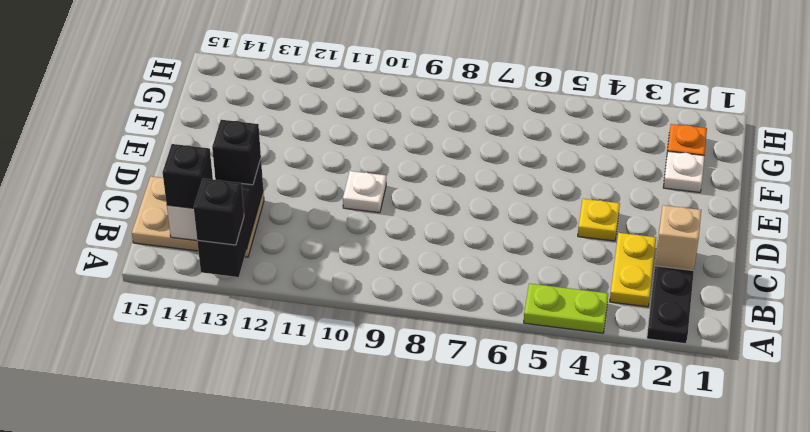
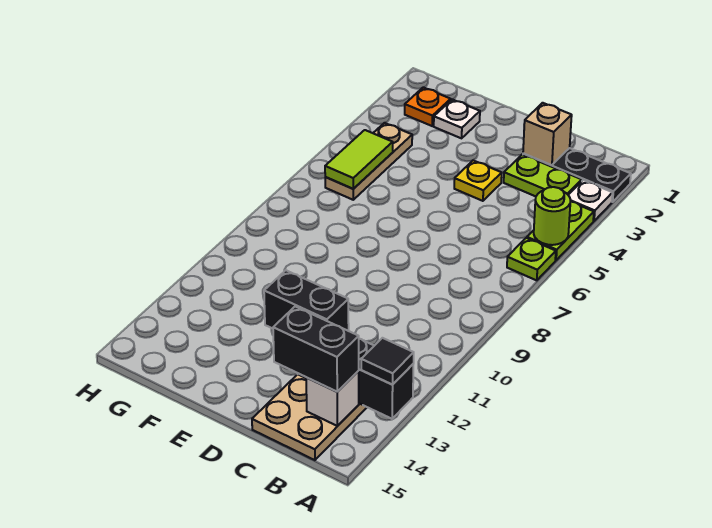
none -> lime round brick A5 level 2
none -> lime plate A6 level 1
black brick A13 level 3 -> black tile A13 level 3
yellow plate B3:C3 level 1 -> lime plate B3:C3 level 1
black brick B14 level 3 -> black brick B14:C14 level 3
black brick C13 level 3 -> black brick C13:D13 level 3
white plate D10 level 1 -> white plate A3 level 1
none -> tan plate G4:G6 level 1
none -> lime tile G5:G6 level 2

